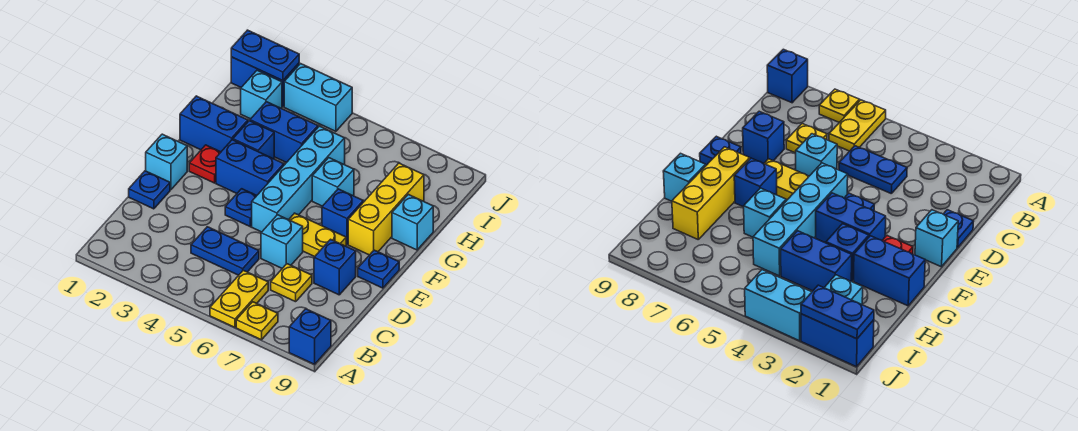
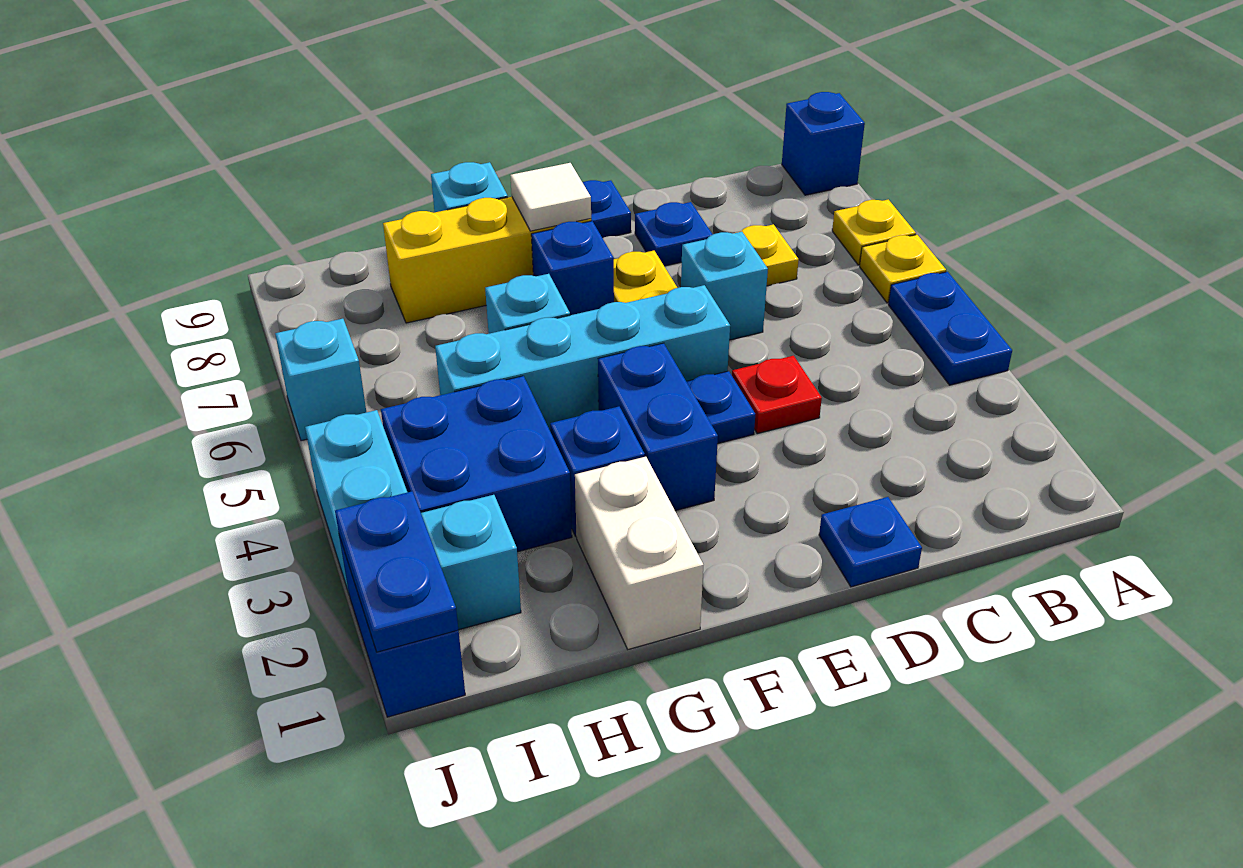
yellow plate A6:B6 level 1 -> yellow plate A6 level 1
blue plate C4:C5 level 1 -> blue plate A4:A5 level 1
blue brick D8 level 1 -> blue plate D8 level 1
cyan brick E1 level 1 -> cyan brick J6 level 1
red plate F2 level 1 -> red plate D4 level 1
none -> white tile F8 level 2
blue brick G1:G2 level 1 -> white brick G1:G2 level 1
blue brick H3:H4 level 1 -> blue brick H3:I4 level 1

